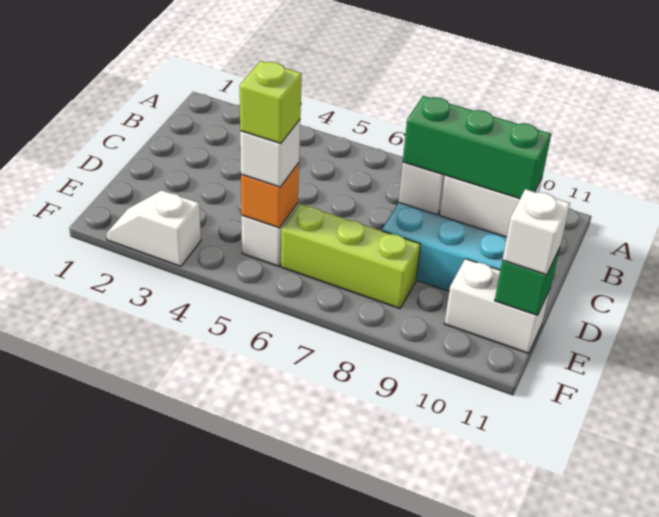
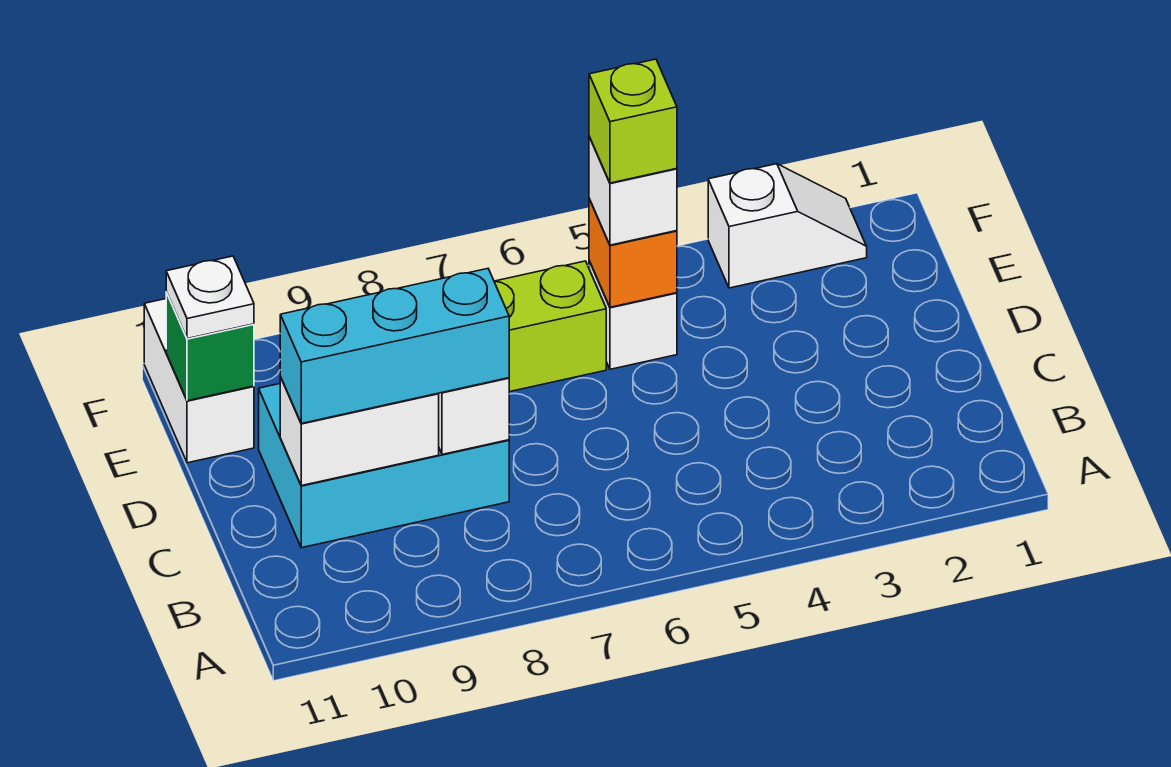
green brick C8:C10 level 3 -> cyan brick C8:C10 level 3
white brick E10:E11 level 1 -> white brick E11:F11 level 1
white brick E11 level 3 -> white plate E11 level 3

